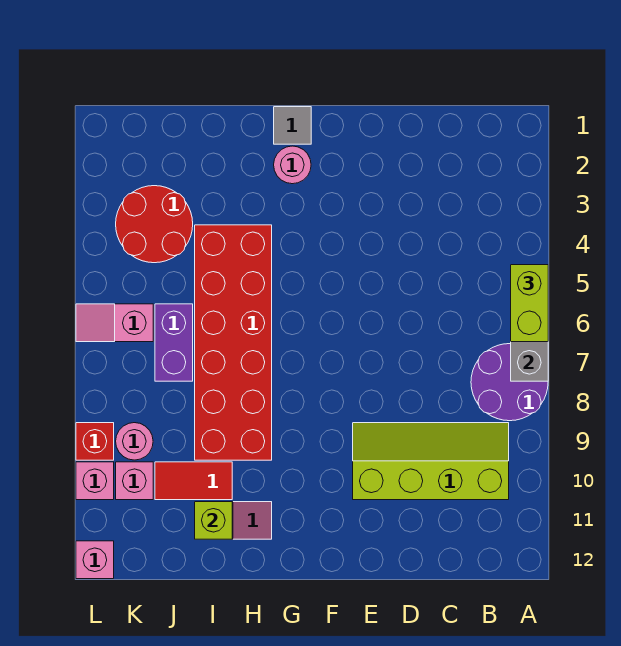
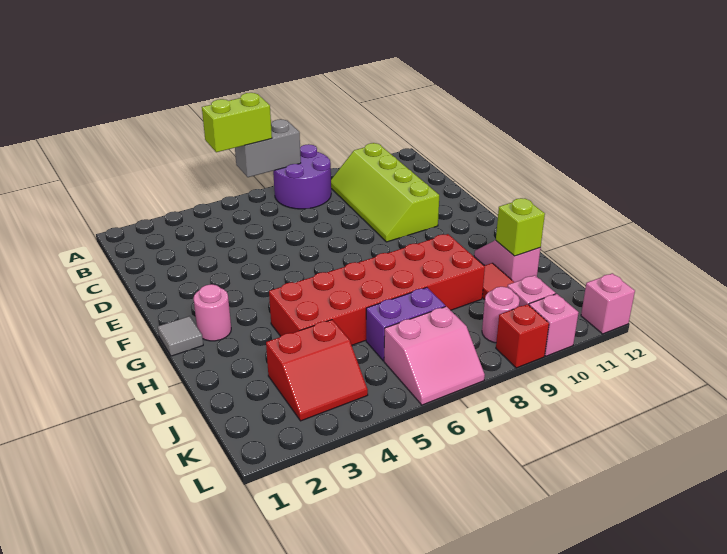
red round brick J3:K4 level 1 -> red slope J3:K4 level 1 top J
pink slope K6:L6 level 1 top K -> pink slope K6:L7 level 1 top K

